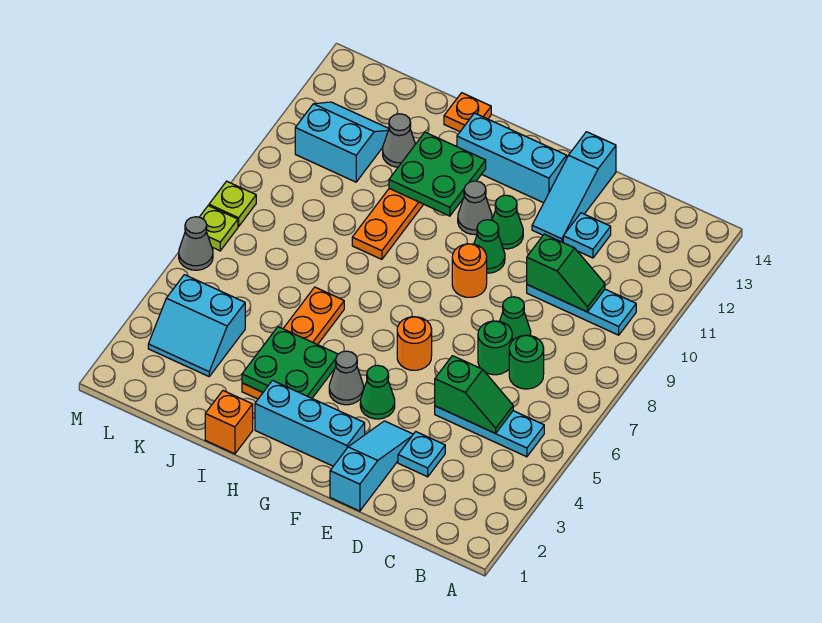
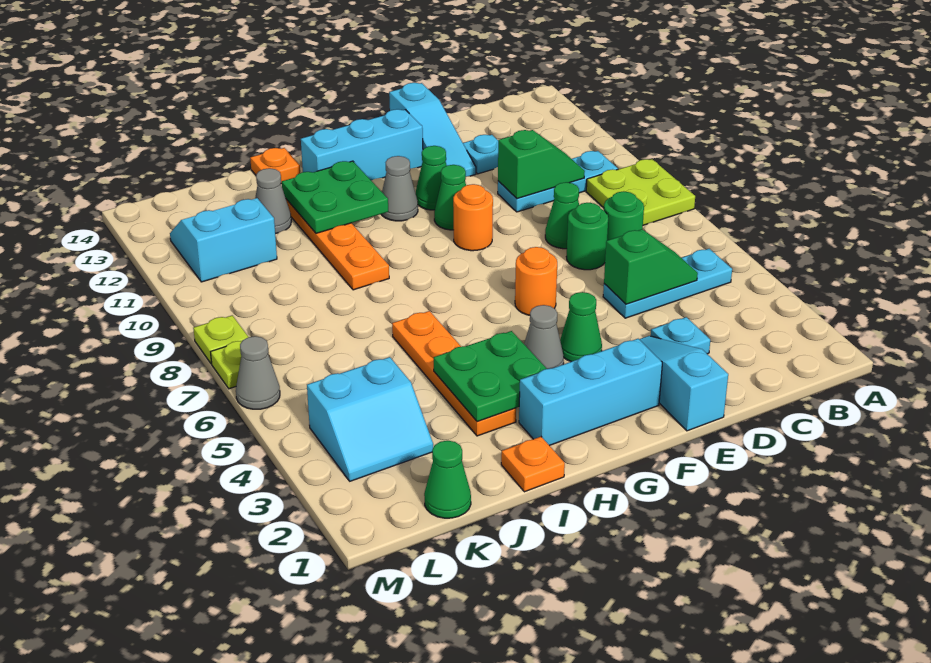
none -> lime plate A8:B9 level 1
orange brick I1 level 1 -> orange plate I1 level 1
none -> green cone K1 level 1

